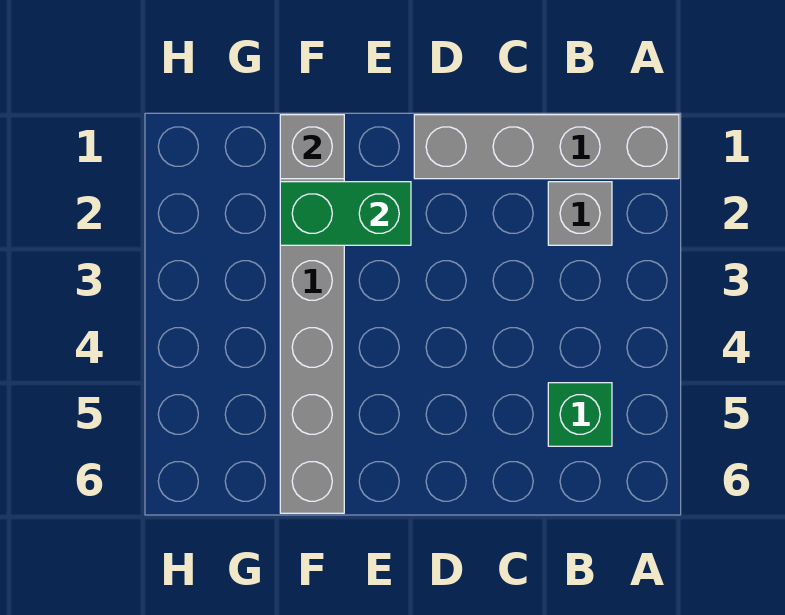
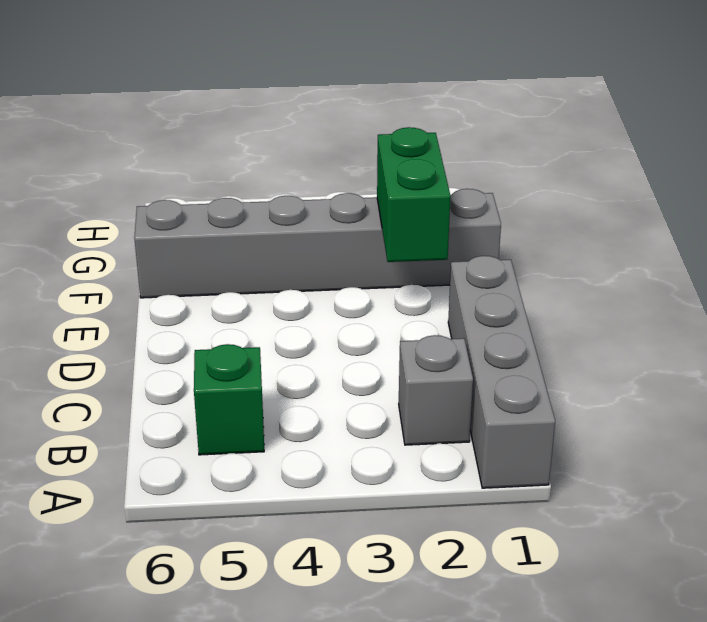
grey brick F1 level 2 -> none

